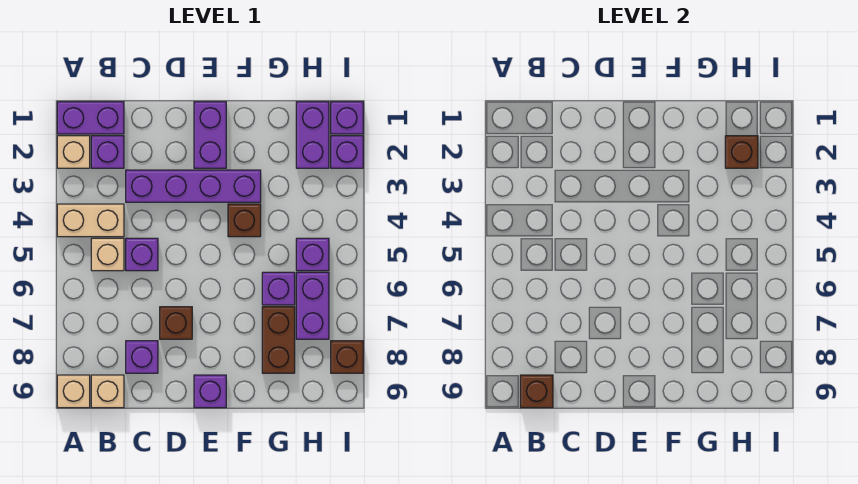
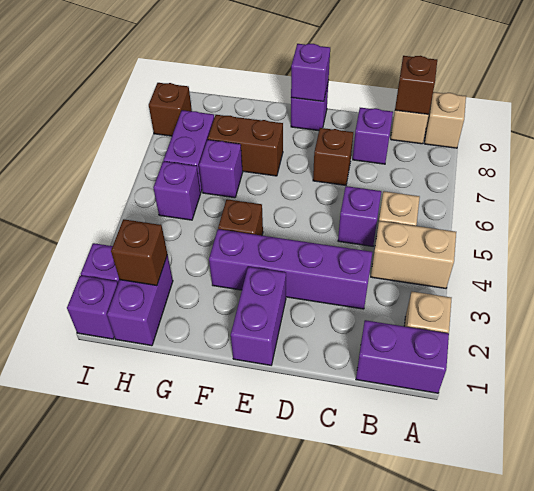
purple brick B2 level 1 -> purple brick E9 level 2
brown brick G7:G8 level 1 -> brown brick F7:G7 level 1

